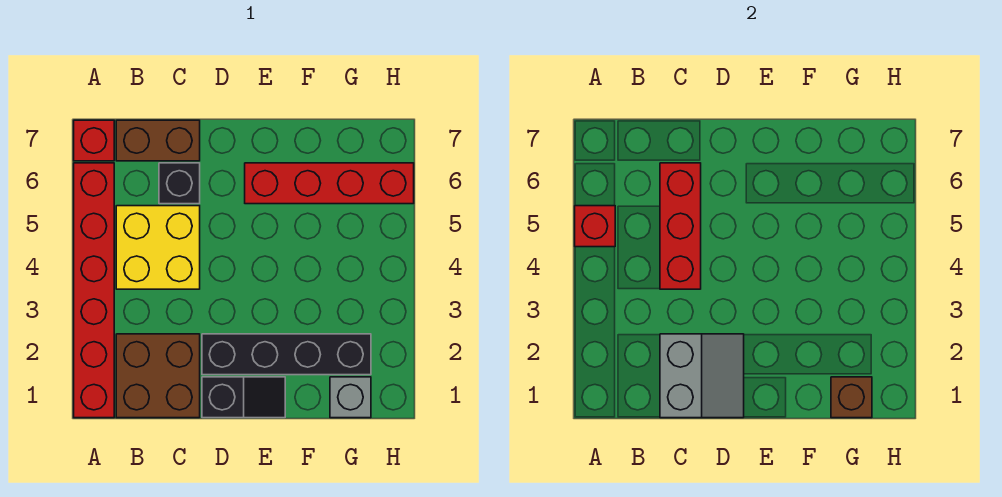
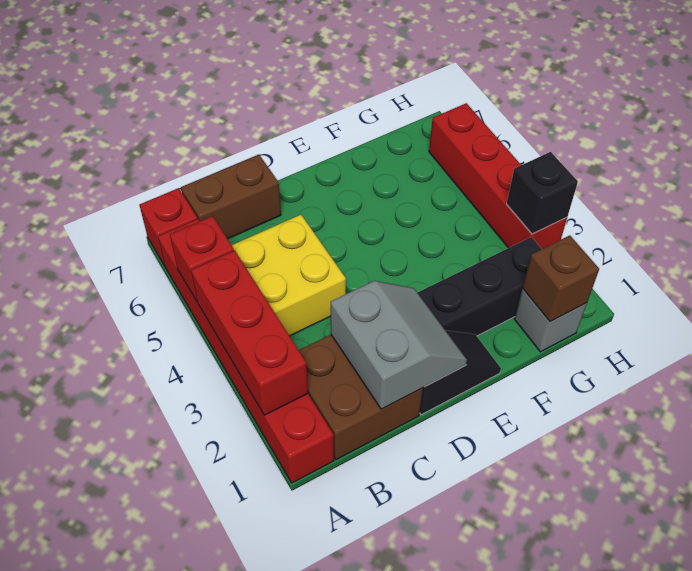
red brick C4:C6 level 2 -> red brick A2:A4 level 2
black brick C6 level 1 -> black brick H3 level 2
red brick E6:H6 level 1 -> red brick H3:H6 level 1

